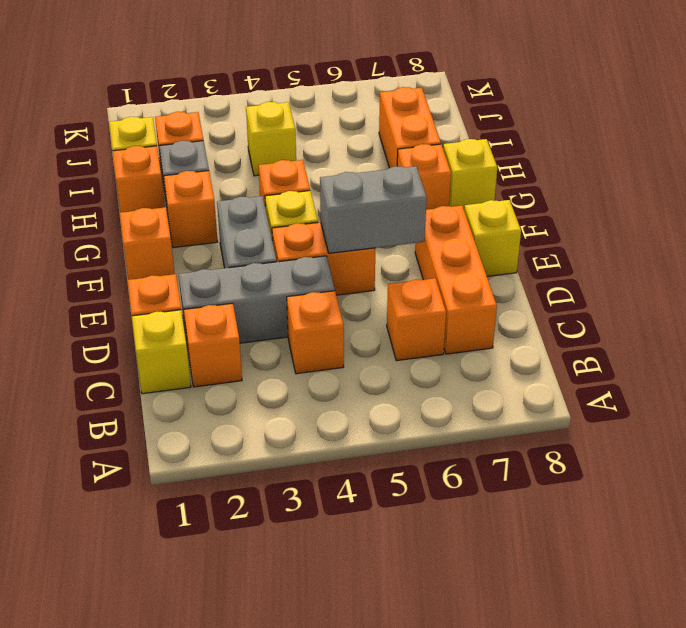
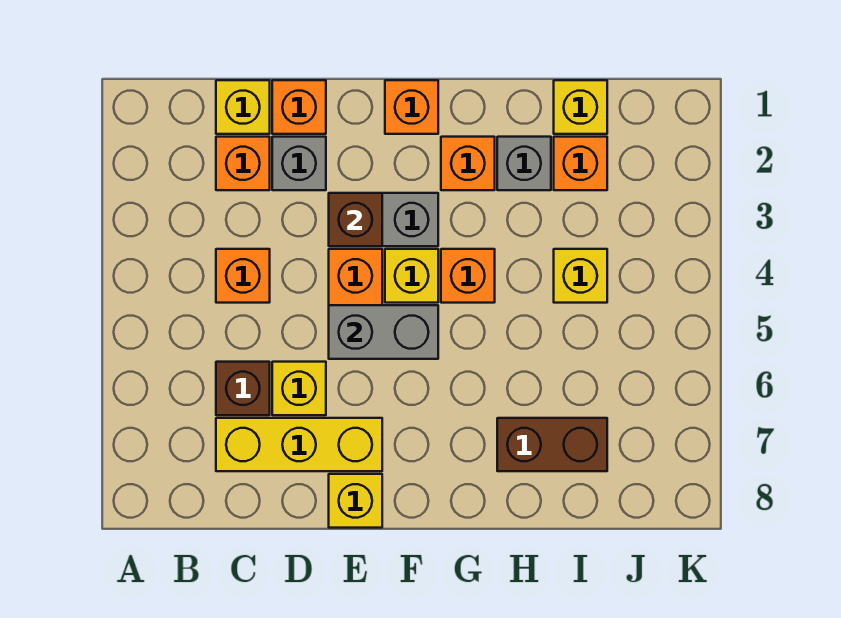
orange brick C6 level 1 -> brown brick C6 level 1
orange brick C7:E7 level 1 -> yellow brick C7:E7 level 1
grey brick D2:D4 level 1 -> grey brick D2 level 1
none -> brown brick E3 level 2
grey brick E5:E6 level 2 -> grey brick E5:F5 level 2
orange brick G7 level 1 -> none
yellow brick G8 level 1 -> yellow brick D6 level 1
orange brick H1 level 1 -> none
orange brick H7:I7 level 1 -> brown brick H7:I7 level 1

